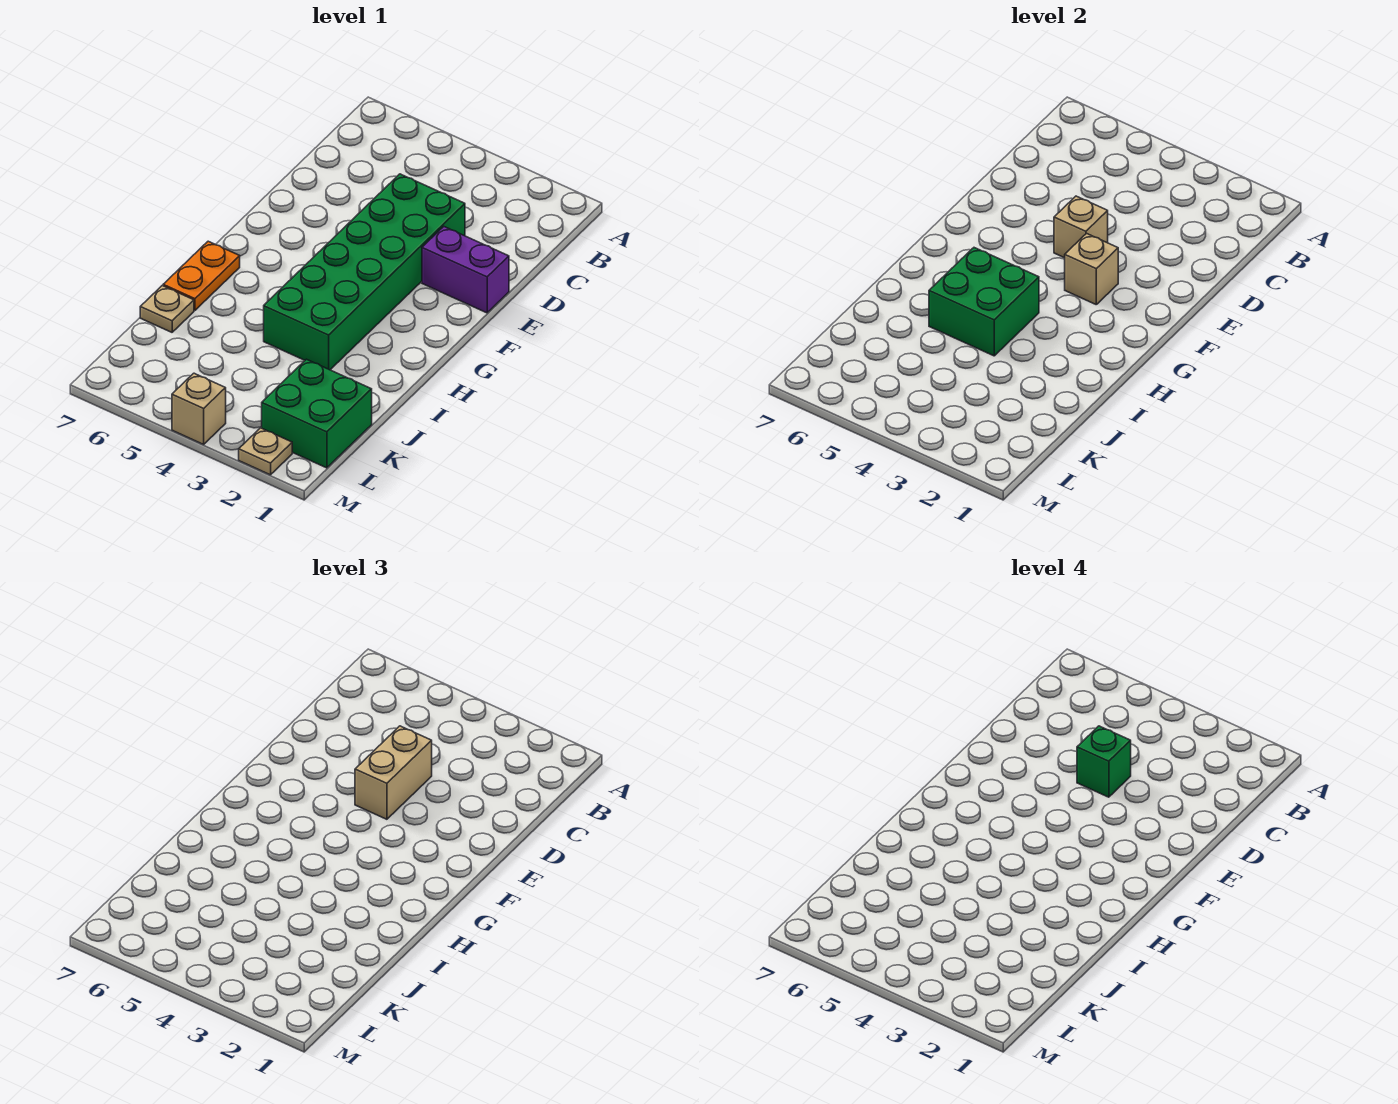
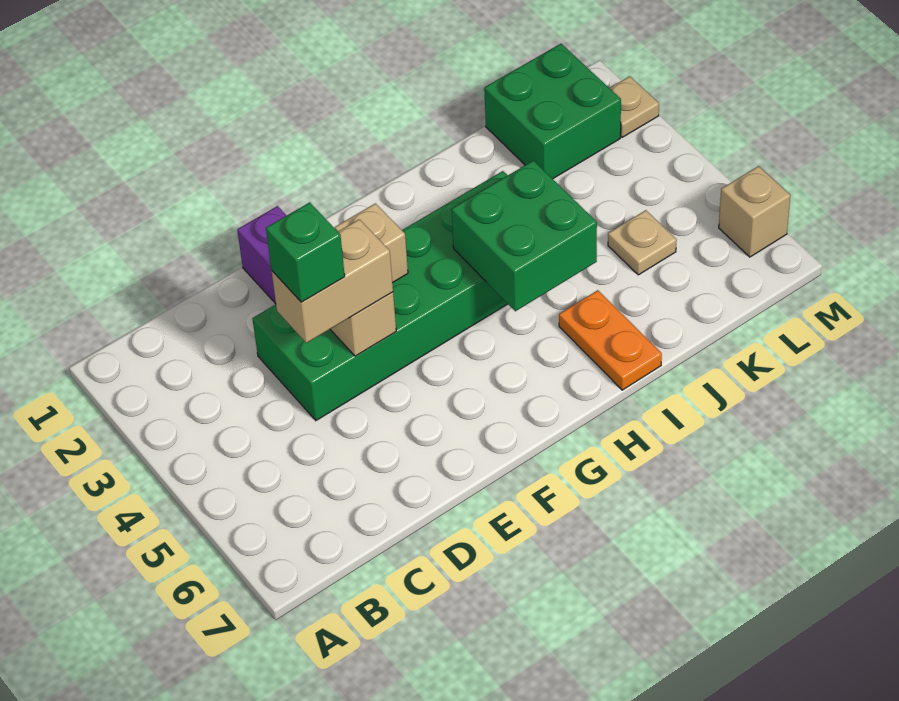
orange plate H7:I7 level 1 -> orange plate I6:I7 level 1
tan plate J7 level 1 -> tan plate K5 level 1
tan brick M4 level 1 -> tan brick M6 level 1

